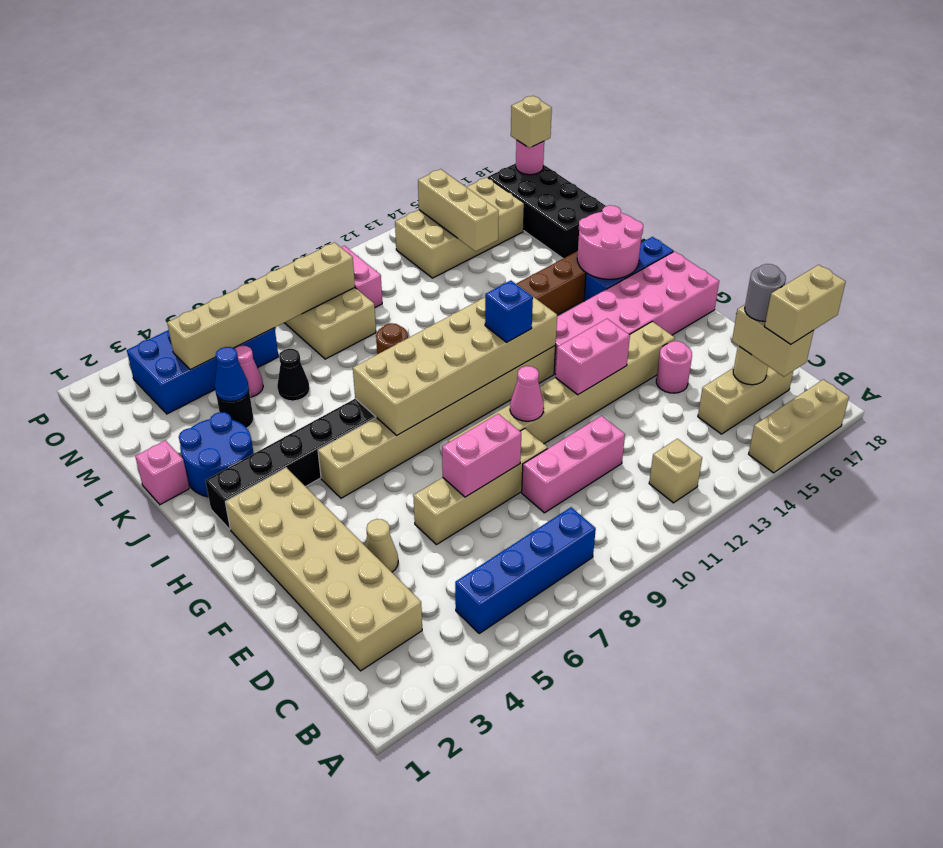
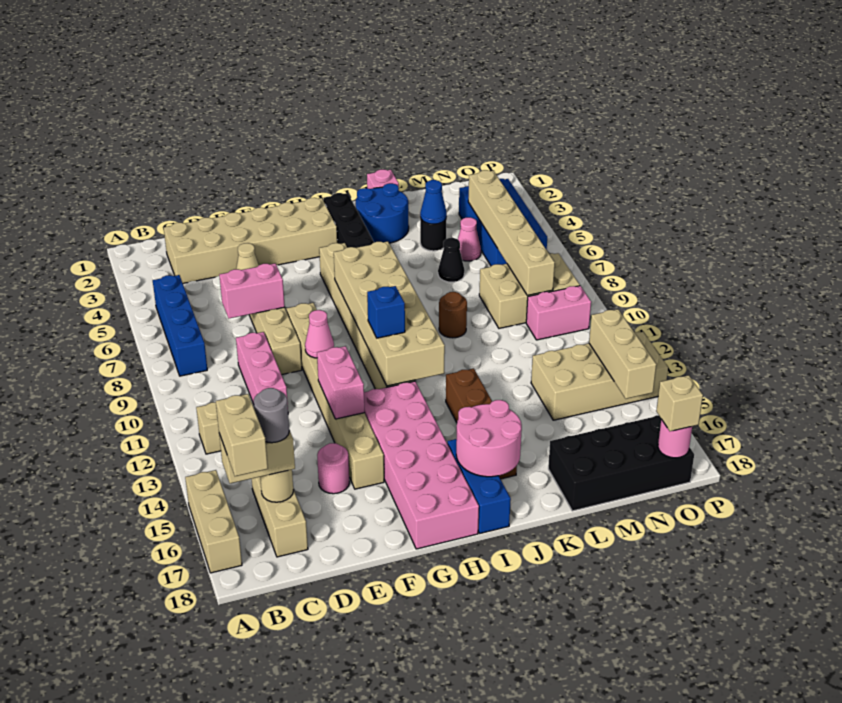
pink brick E7:E8 level 2 -> pink brick D7:E7 level 2
tan brick M14:O14 level 2 -> tan brick O13:O15 level 2
tan brick N13:O16 level 1 -> tan brick M13:P14 level 1

